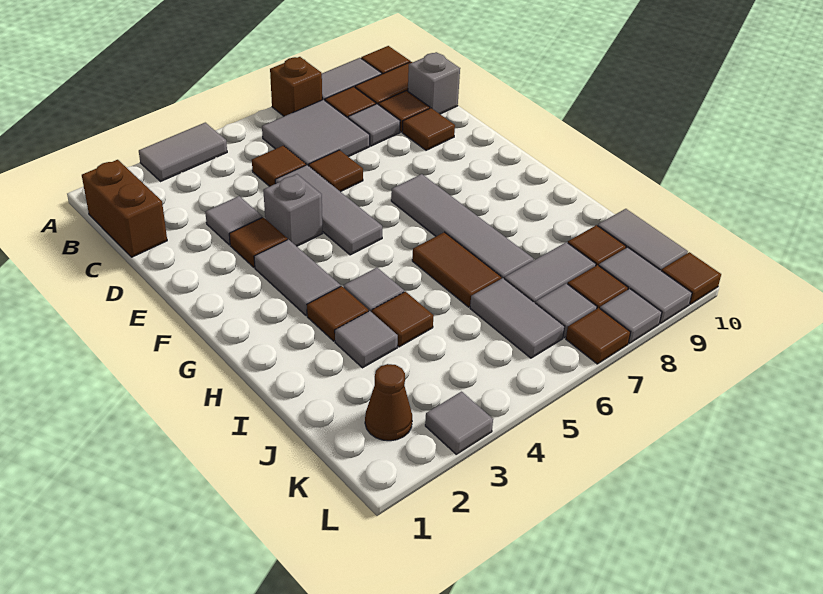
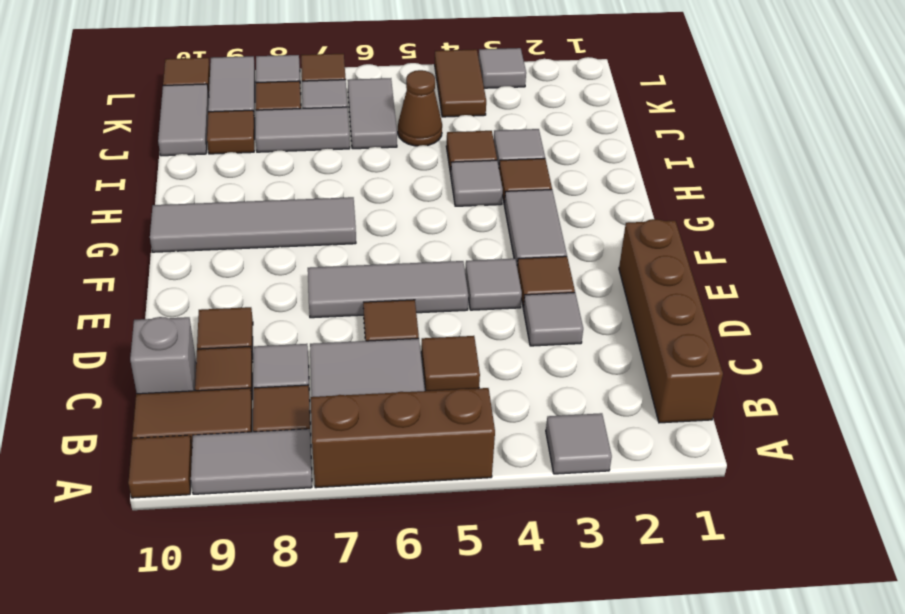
grey tile A3:A4 level 1 -> grey tile A3 level 1
brown brick A7 level 1 -> brown brick A5:A7 level 1
brown brick B1:C1 level 1 -> brown brick B1:E1 level 1
grey tile D5:F5 level 1 -> grey tile E5:E7 level 1
grey brick E4 level 1 -> grey tile E4 level 1
grey tile F7:I7 level 1 -> grey tile G7:G10 level 1
brown tile H6:I6 level 1 -> brown tile K4:L4 level 1
brown cone K2 level 1 -> brown cone J5 level 1

